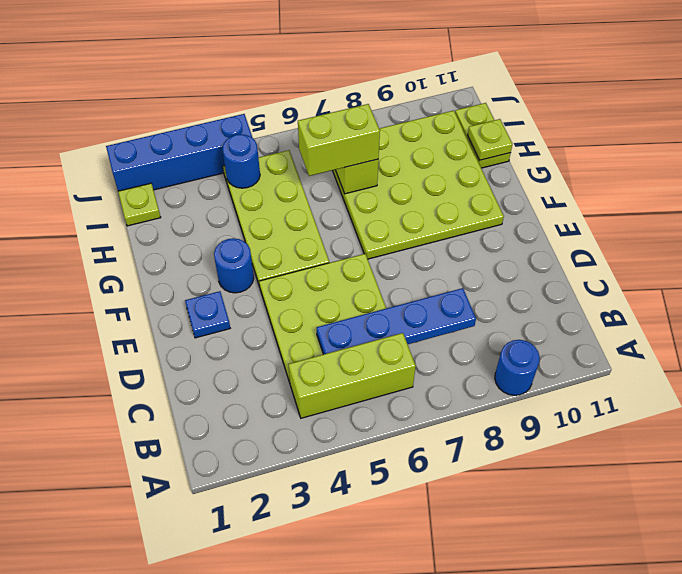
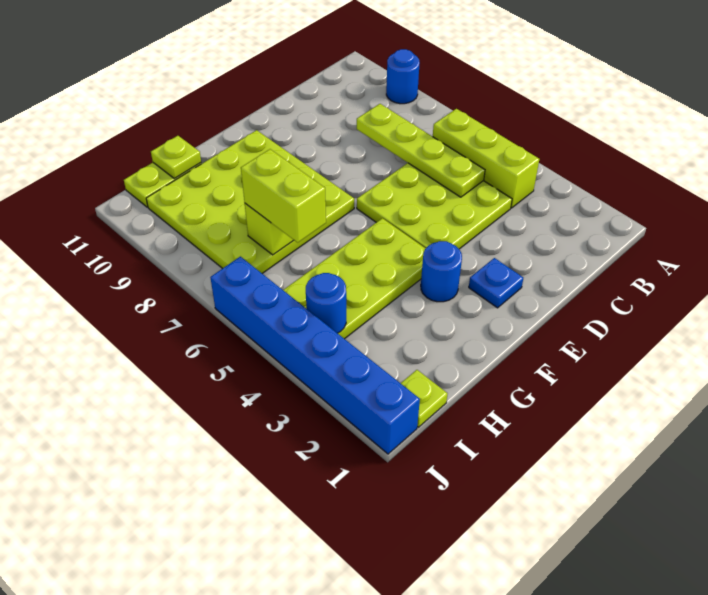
blue plate C5:C8 level 2 -> lime plate C5:C8 level 2
blue brick J1:J4 level 1 -> blue brick J1:J6 level 1

